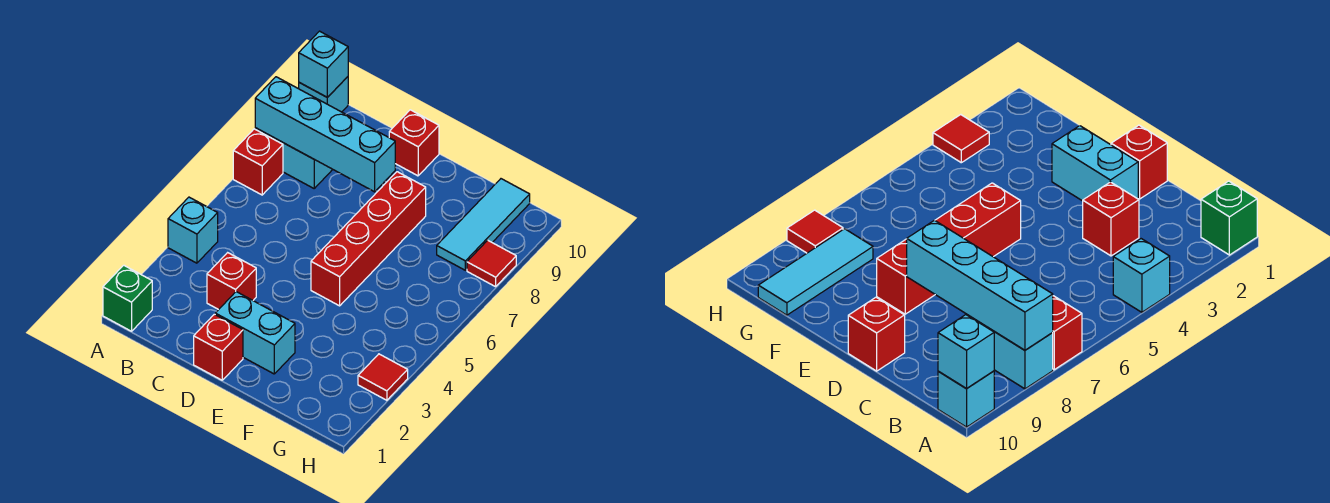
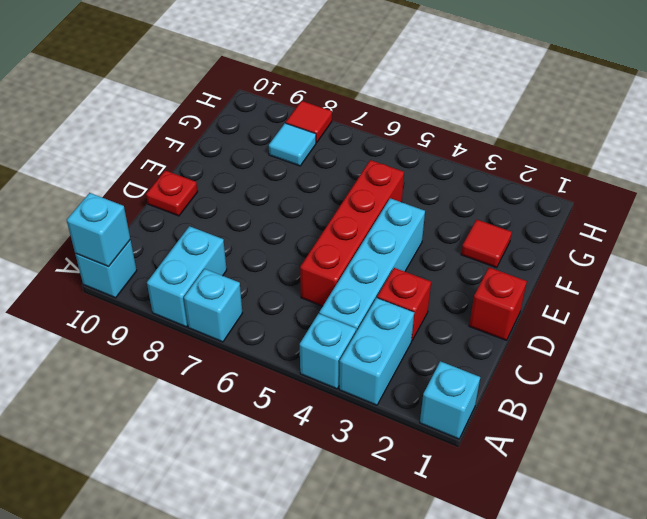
green brick A1 level 1 -> cyan brick A1 level 1
red brick A7 level 1 -> cyan brick A7 level 1
cyan brick A8:D8 level 2 -> cyan brick B4:E4 level 1
cyan brick D2:E2 level 1 -> cyan brick A3:B3 level 1
red brick D10 level 1 -> red plate D10 level 1
red brick E5:E8 level 1 -> red brick C5:F5 level 1
cyan tile G8:G10 level 1 -> cyan tile G8 level 1
red tile H3 level 1 -> red tile F2 level 1

